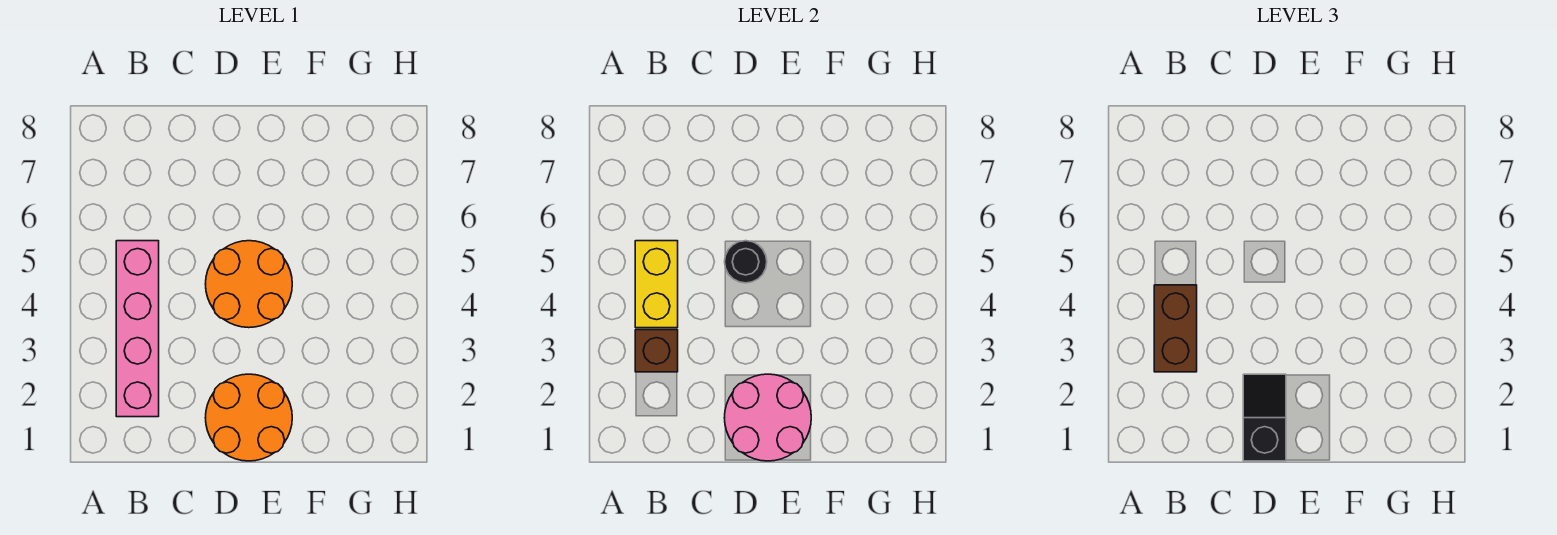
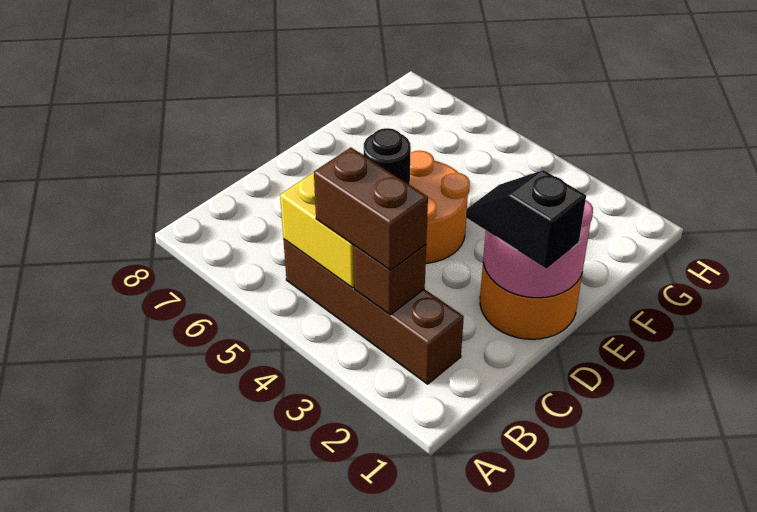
pink brick B2:B5 level 1 -> brown brick B2:B5 level 1

